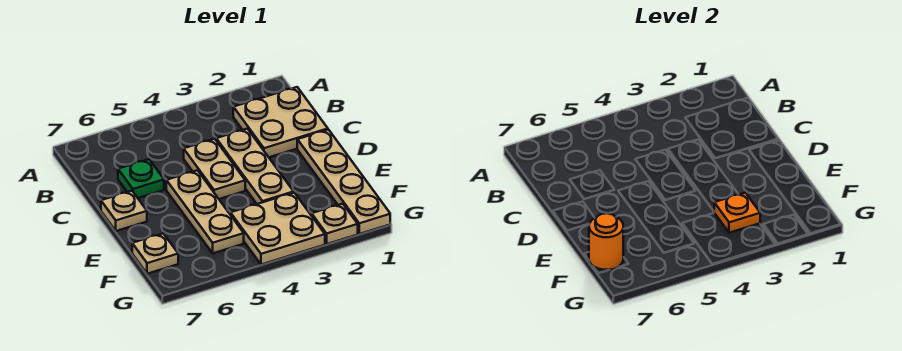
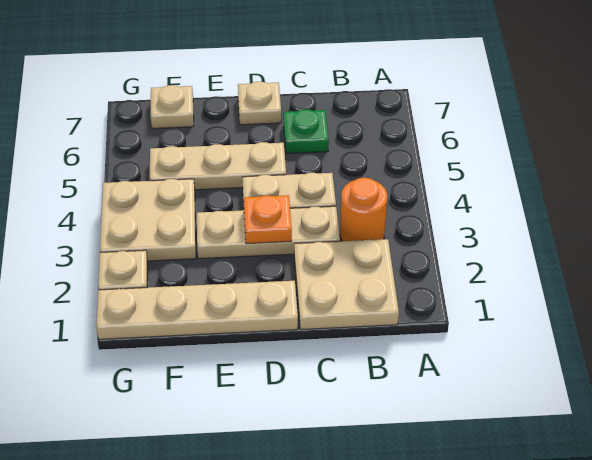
orange plate F3 level 2 -> orange plate D3 level 2
orange round brick F7 level 2 -> orange round brick B3 level 1

